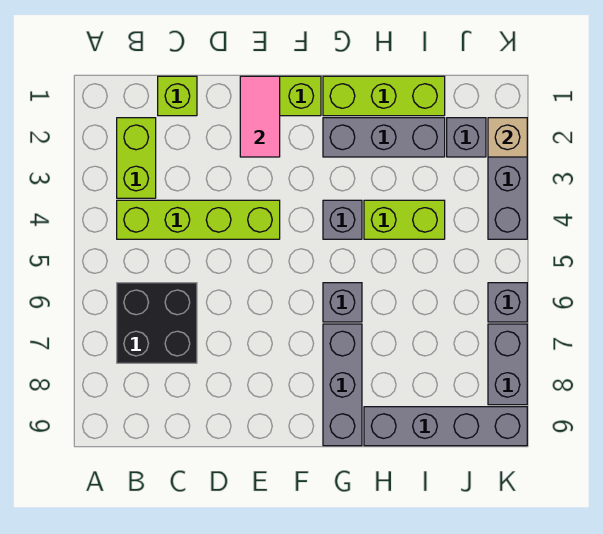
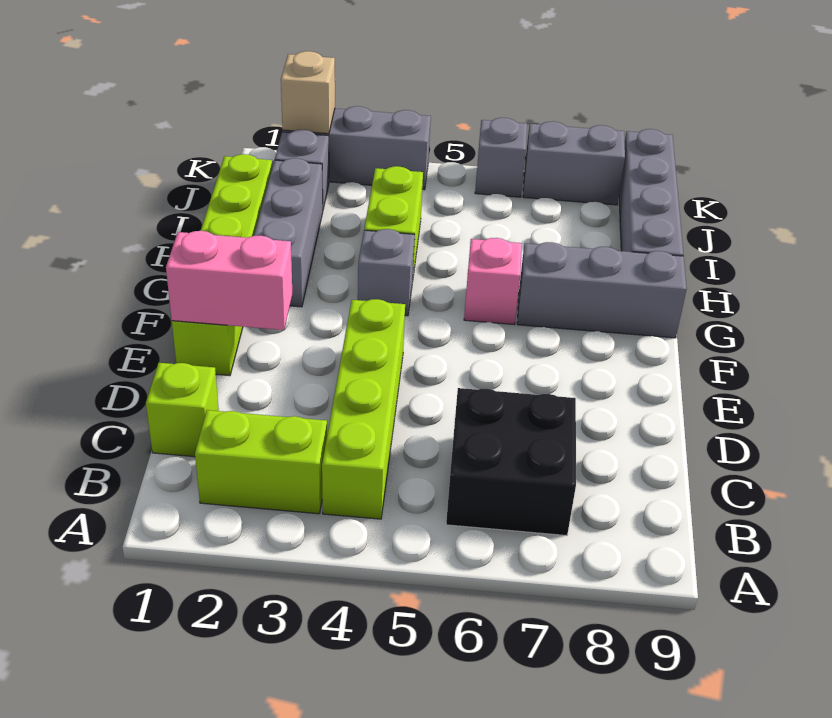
pink tile E1:E2 level 2 -> pink brick E1:E2 level 2
grey brick G6 level 1 -> pink brick G6 level 1

